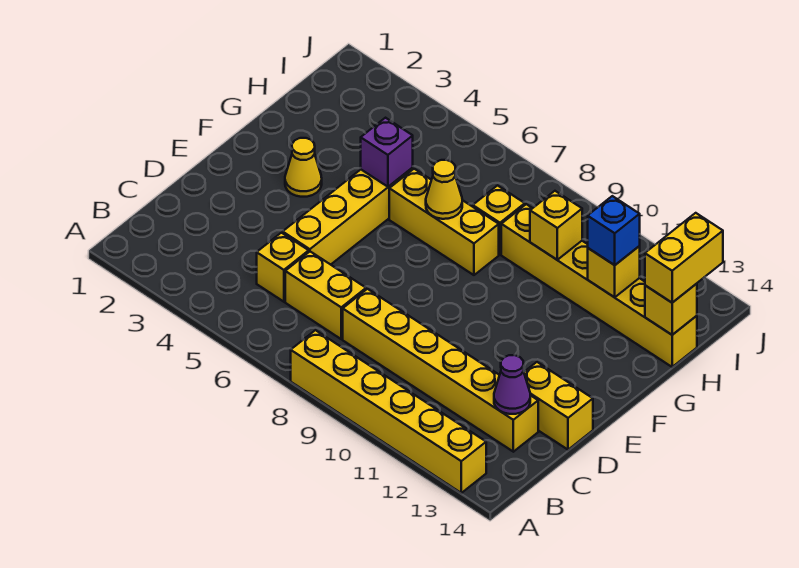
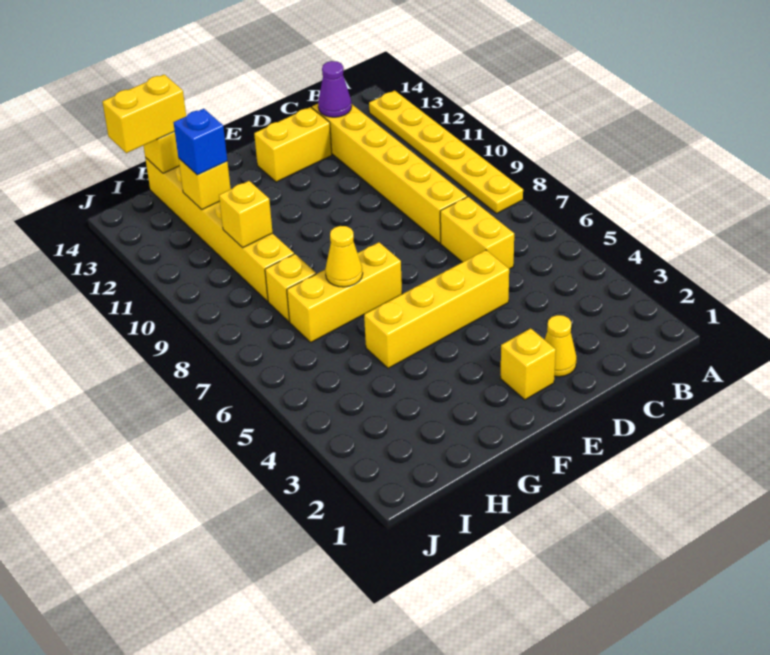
yellow brick A8:A13 level 1 -> yellow plate A8:A13 level 1
yellow brick C5 level 1 -> yellow brick E2 level 1
yellow brick D13:D14 level 1 -> yellow brick D13:E13 level 1
yellow cone F3 level 1 -> yellow cone D2 level 1
purple brick G5 level 2 -> none
yellow brick G6:G8 level 1 -> yellow brick F7:H7 level 1

